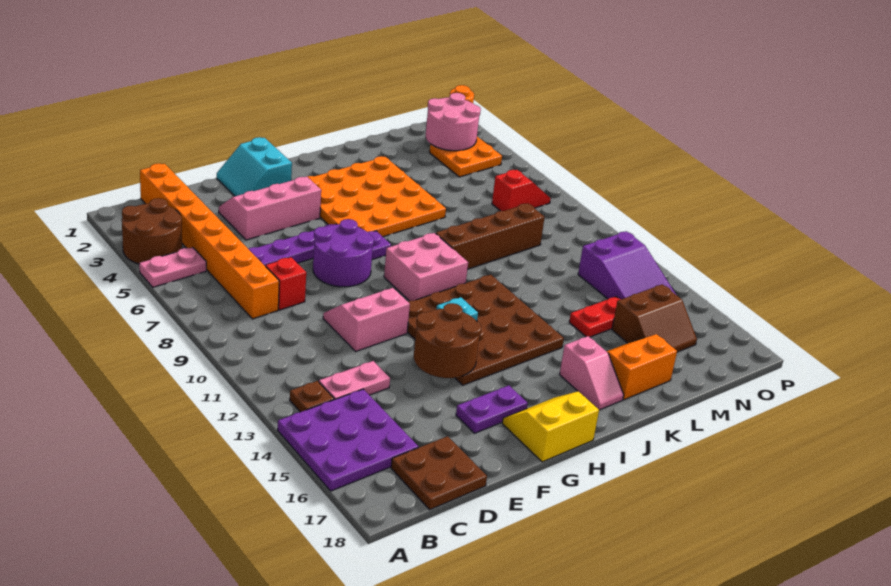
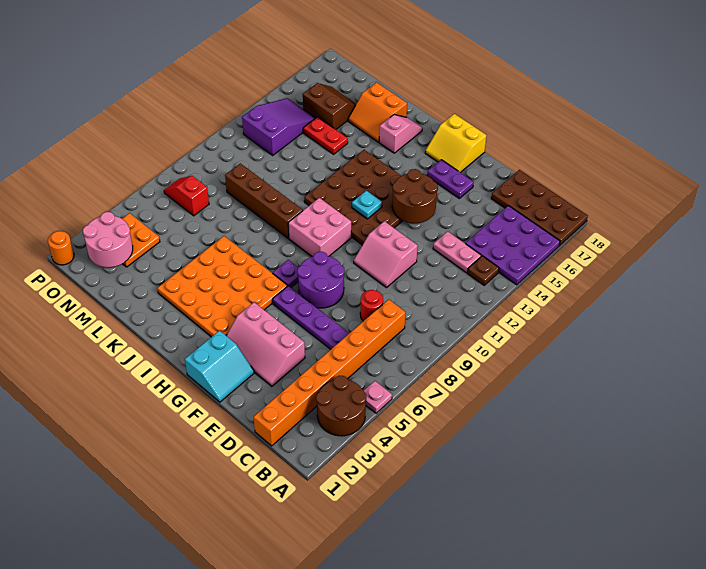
pink plate A5:B5 level 1 -> pink plate A5 level 1
brown plate C17:D18 level 1 -> brown plate A17:D18 level 1
red brick D8 level 1 -> red round brick D8 level 1

